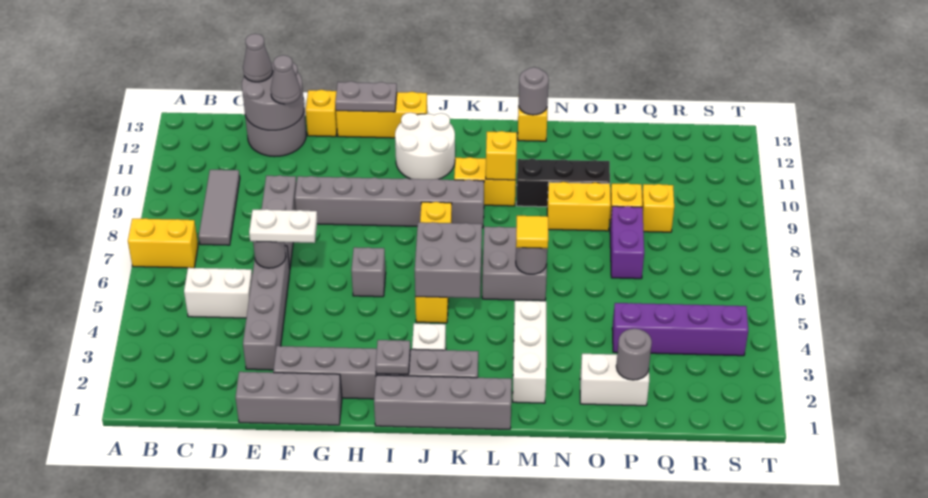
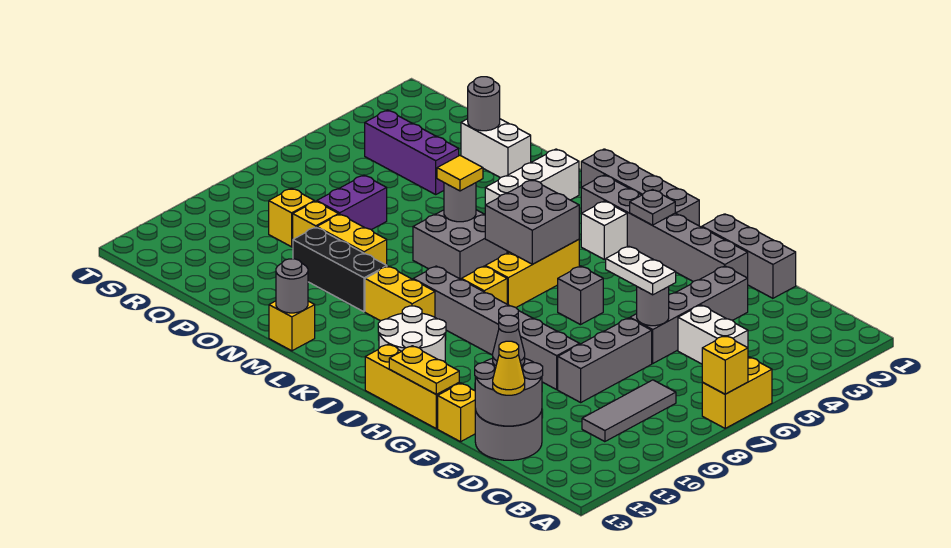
yellow brick A7:B7 level 1 -> yellow brick A6:A7 level 1
grey cone D13 level 3 -> yellow cone D13 level 3
grey plate G13:H13 level 2 -> yellow plate G13:H13 level 2
yellow brick L10 level 2 -> yellow brick A7 level 2
purple brick P4:S4 level 1 -> purple brick P4:R4 level 1

